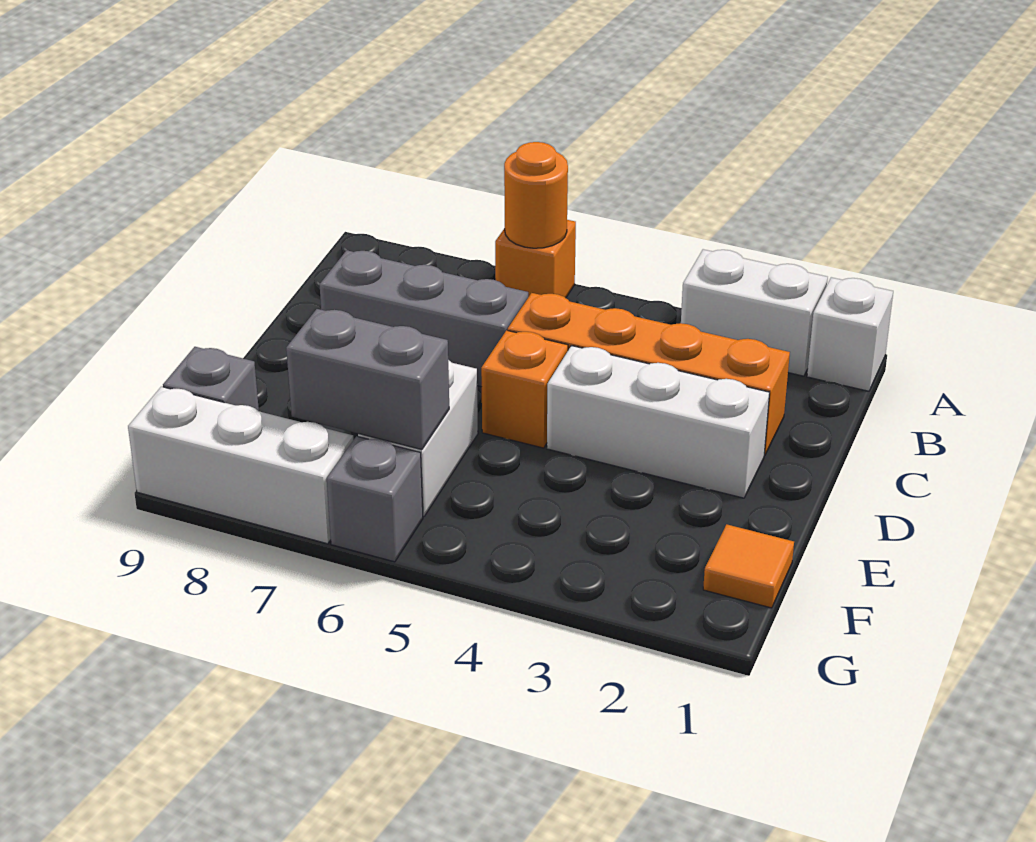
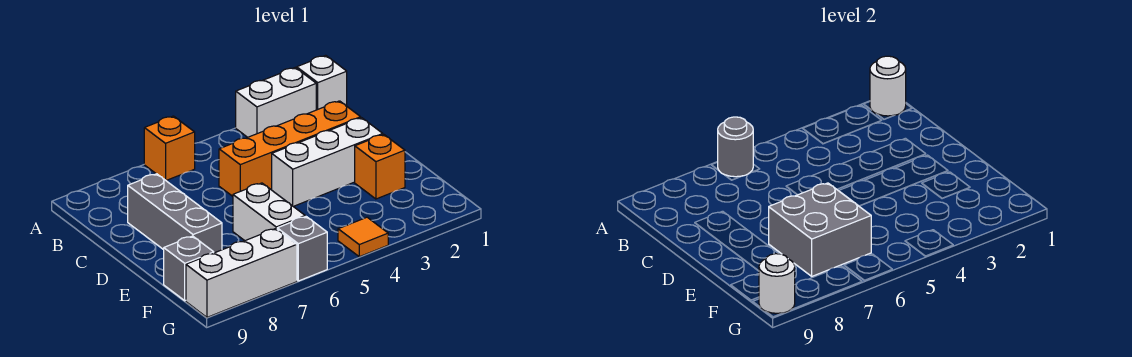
none -> white round brick A1 level 2
orange round brick A6 level 2 -> grey round brick A6 level 2
grey brick C6:C8 level 1 -> grey brick C8:E8 level 1
orange brick D5 level 1 -> orange brick E2 level 1
orange tile F1 level 1 -> orange tile G4 level 1
grey brick F6:F7 level 2 -> grey brick E6:F7 level 2
none -> white round brick G9 level 2

